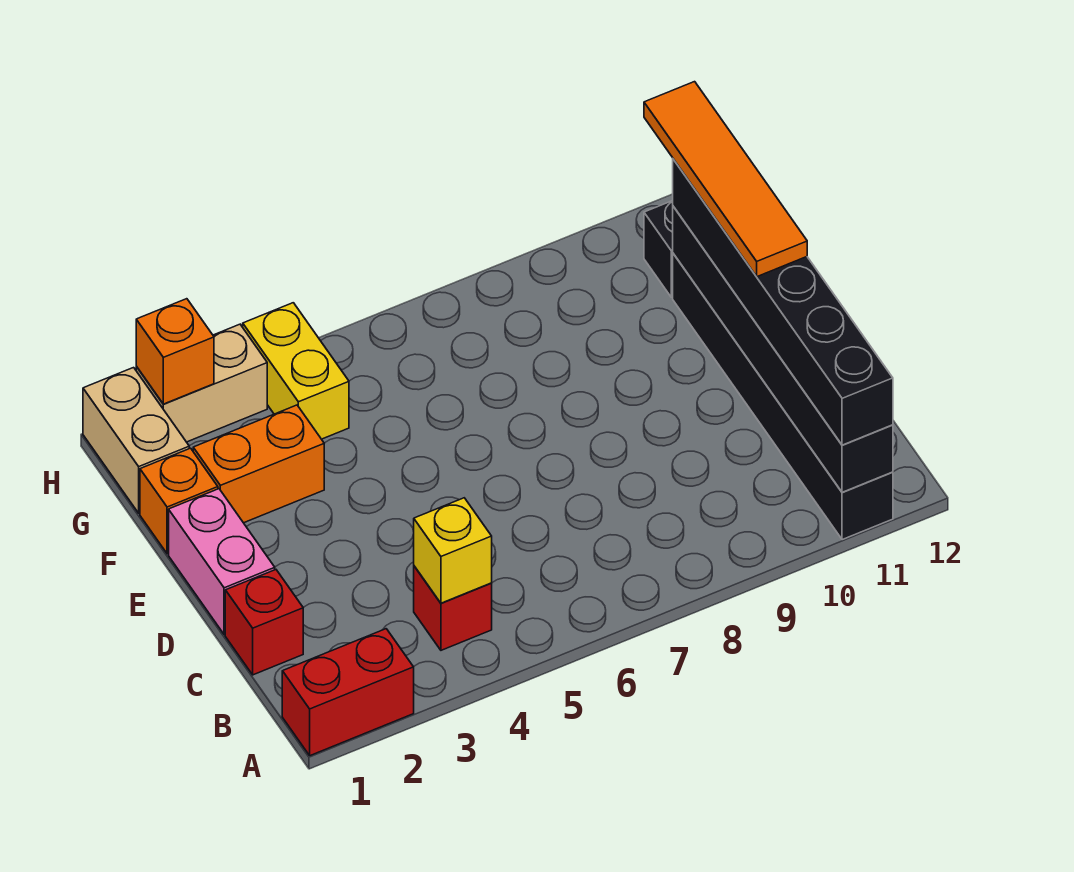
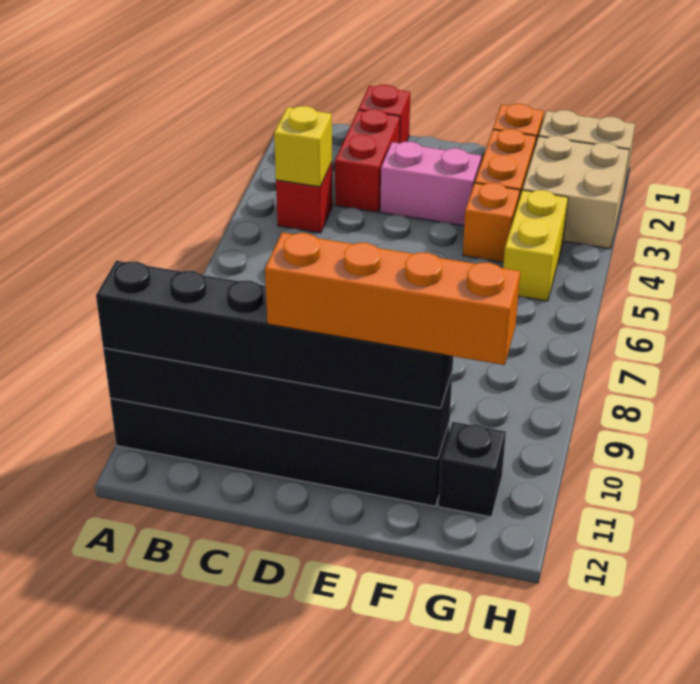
red brick A1:A2 level 1 -> red brick C2:C3 level 1
pink brick D1:E1 level 1 -> pink brick D3:E3 level 1
orange tile D11:G11 level 4 -> orange brick D11:G11 level 4
yellow brick G4:H4 level 1 -> yellow brick G4:G5 level 1
tan brick H2:H3 level 1 -> tan brick G2:H3 level 1
orange brick H2 level 2 -> orange brick F4 level 1

